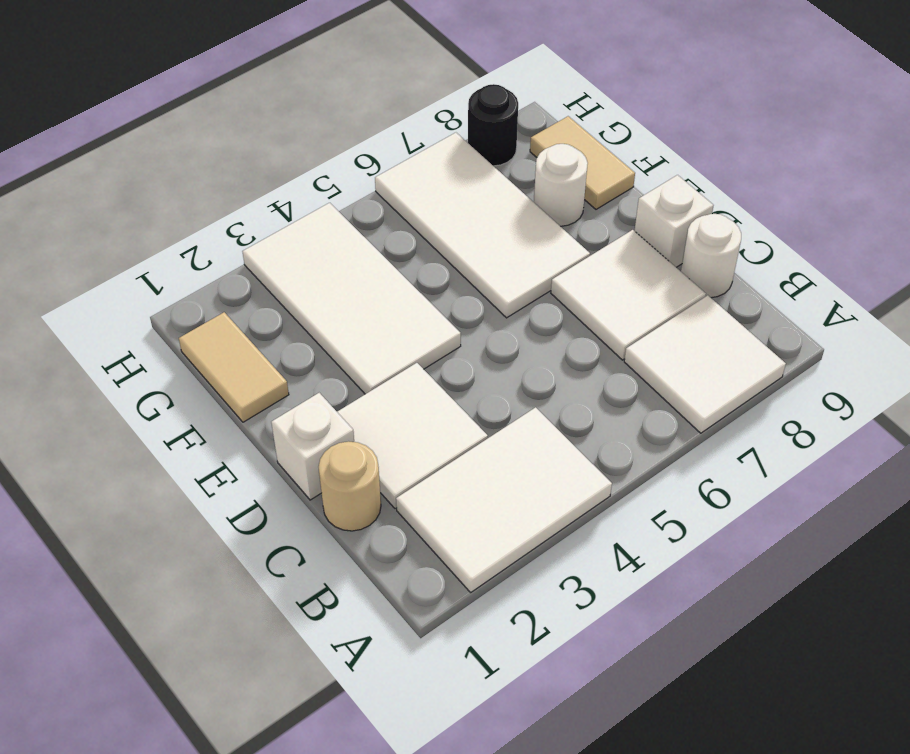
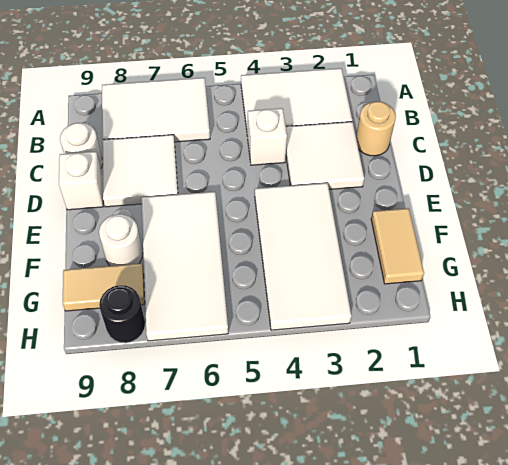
white tile A7:B8 level 1 -> white tile A6:B8 level 1
white brick D1 level 1 -> white brick C4 level 1
tan tile F9:G9 level 1 -> tan tile G8:G9 level 1

